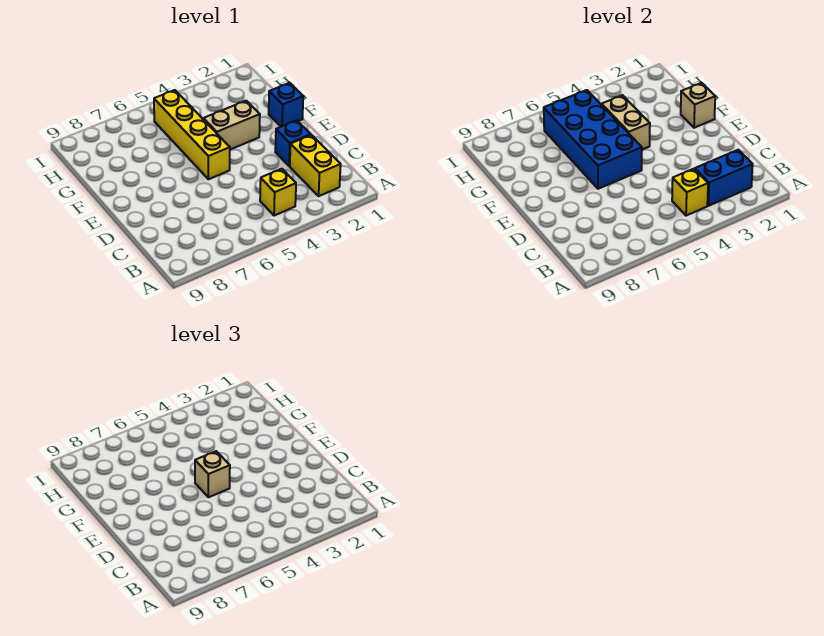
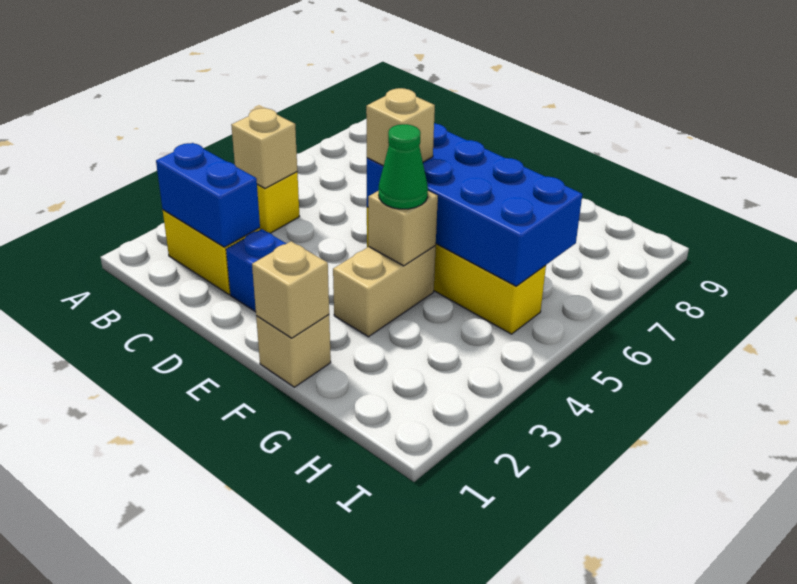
blue brick B2:B3 level 2 -> blue brick B2:C2 level 2
yellow brick B4 level 2 -> tan brick B4 level 2
blue brick F1 level 1 -> tan brick F1 level 1
tan brick F4:G4 level 2 -> tan brick F4 level 2
none -> green cone F4 level 3

